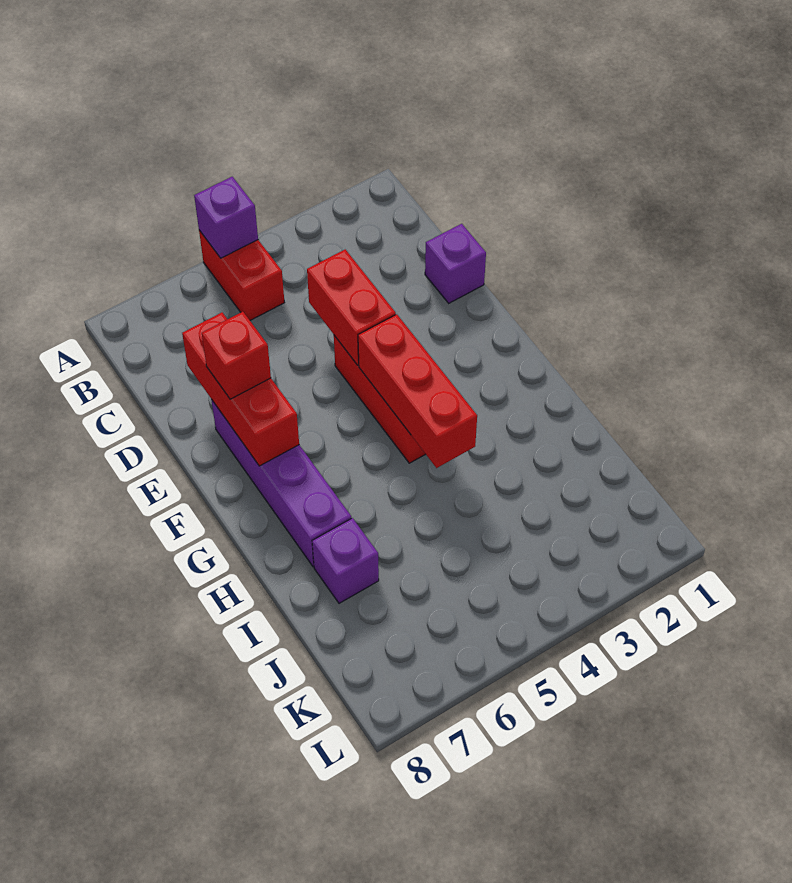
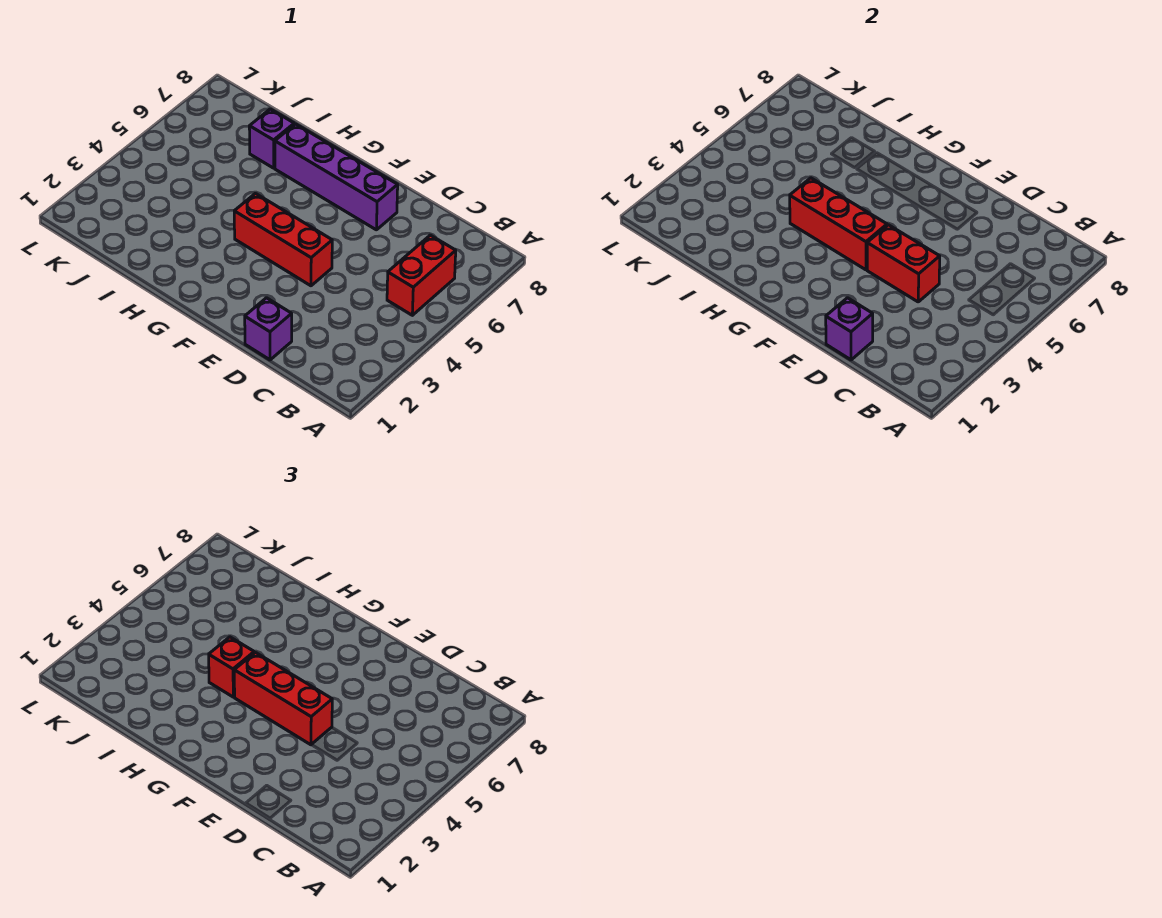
red brick A5:B5 level 1 -> red brick B5:B6 level 1
purple brick A5 level 2 -> purple brick D1 level 2
red brick D7:F7 level 2 -> red brick E4:G4 level 3
red brick E7 level 3 -> red brick H4 level 3

